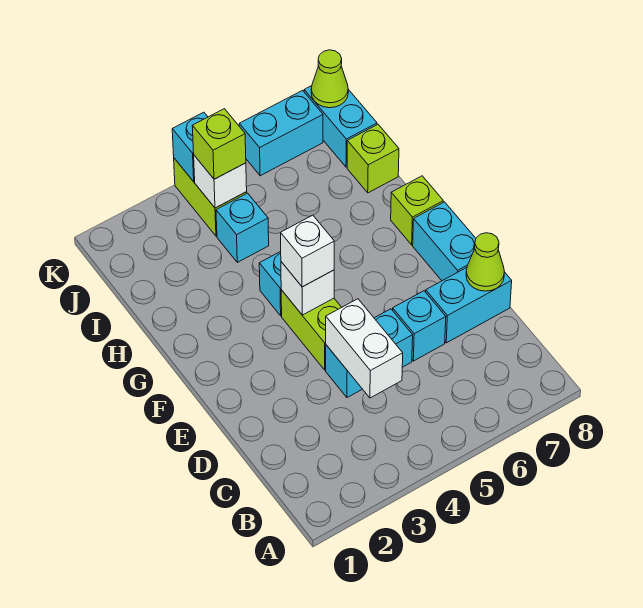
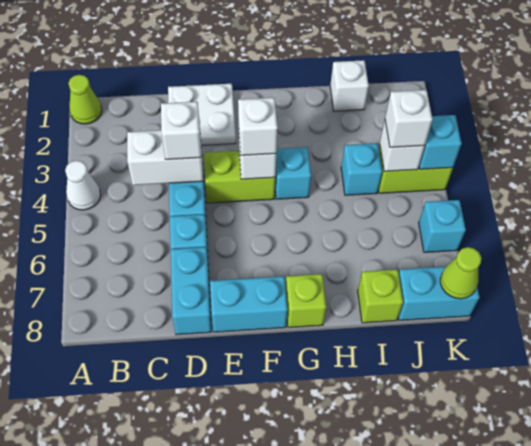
none -> white cone A4 level 1
none -> white plate D1:E2 level 1
none -> white brick D4 level 3
lime cone D8 level 2 -> lime cone A1 level 1
none -> white brick I1 level 1
lime brick J4 level 3 -> white brick J4 level 3
cyan brick K6:K7 level 1 -> cyan brick K6 level 1

